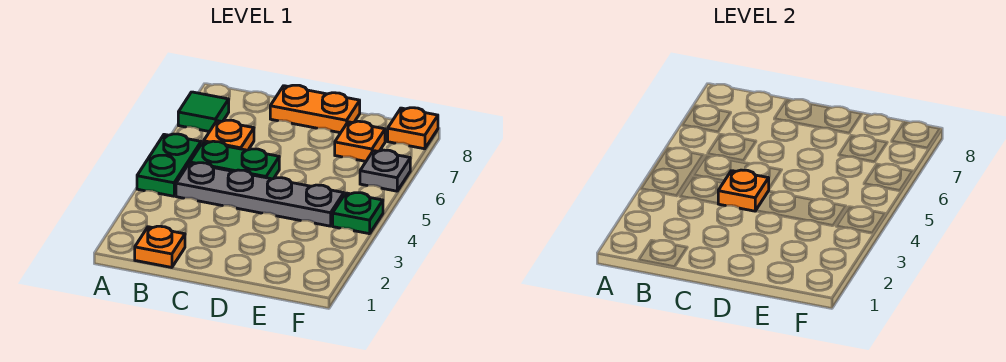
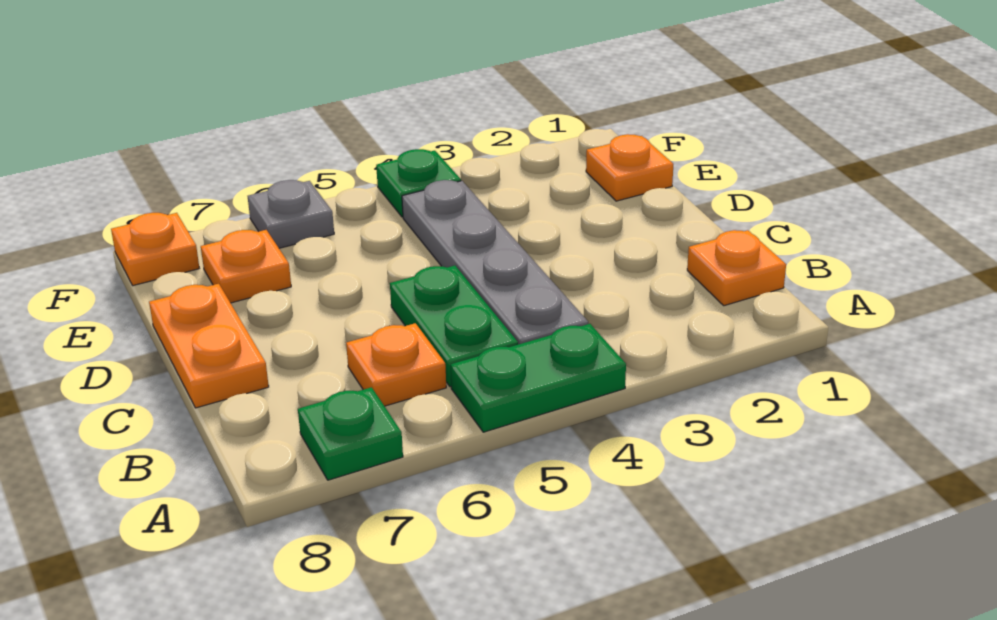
green tile A7 level 1 -> green plate A7 level 1
orange plate C4 level 2 -> orange plate E1 level 1

